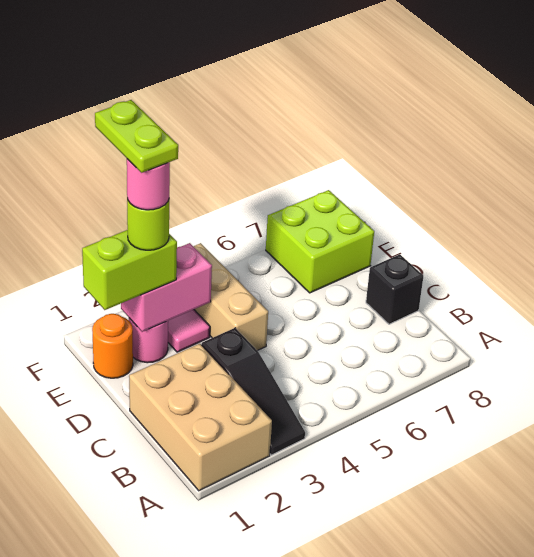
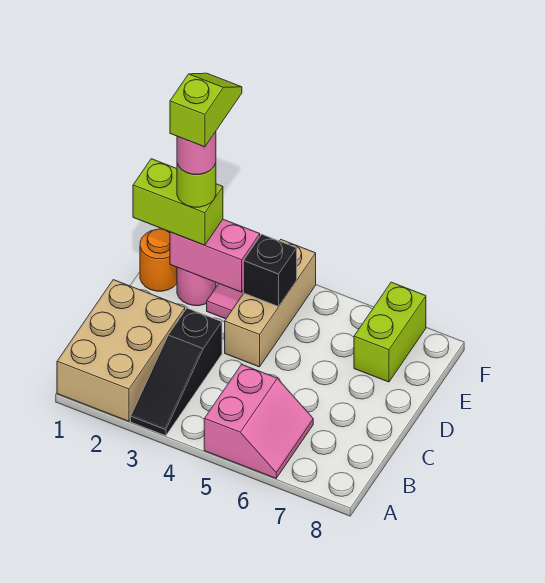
none -> pink slope A5:B6 level 1 top 5
black brick C8 level 1 -> black brick E4 level 2
lime plate E2:F2 level 6 -> lime slope E2:F2 level 6 top E
lime brick E7:F8 level 1 -> lime brick E7:F7 level 1

